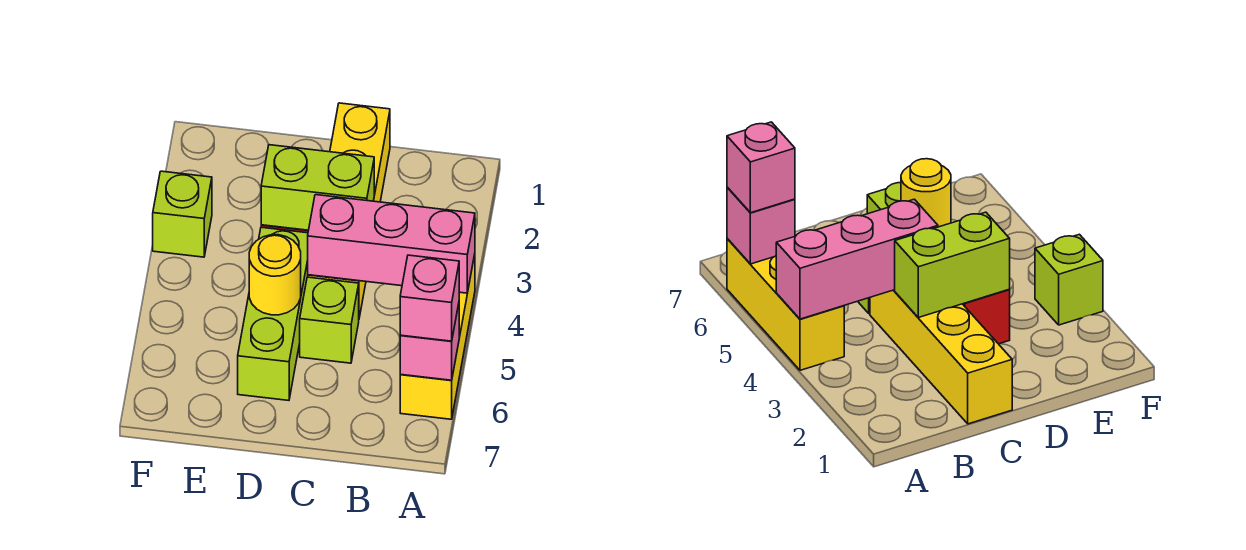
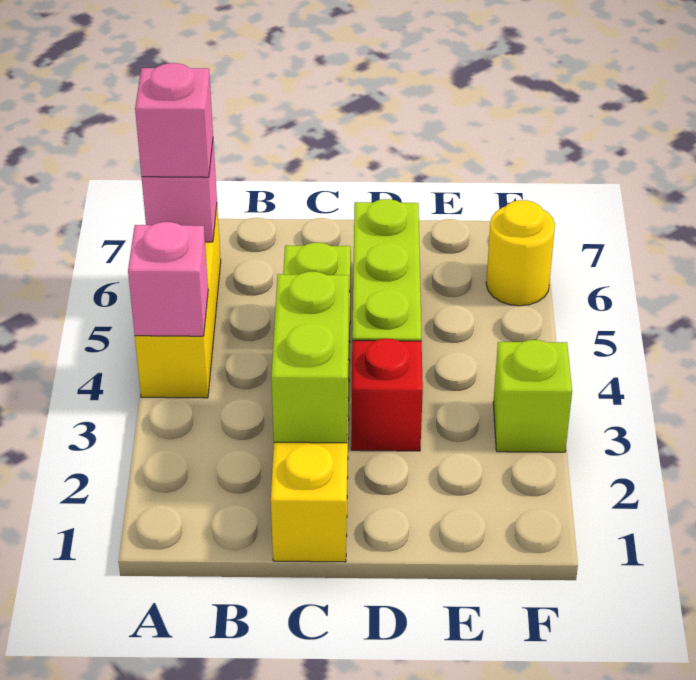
pink brick A4:C4 level 2 -> pink brick A4 level 2
lime brick C3:D3 level 2 -> lime brick C2:C3 level 2
yellow round brick D5 level 2 -> yellow round brick F6 level 1

